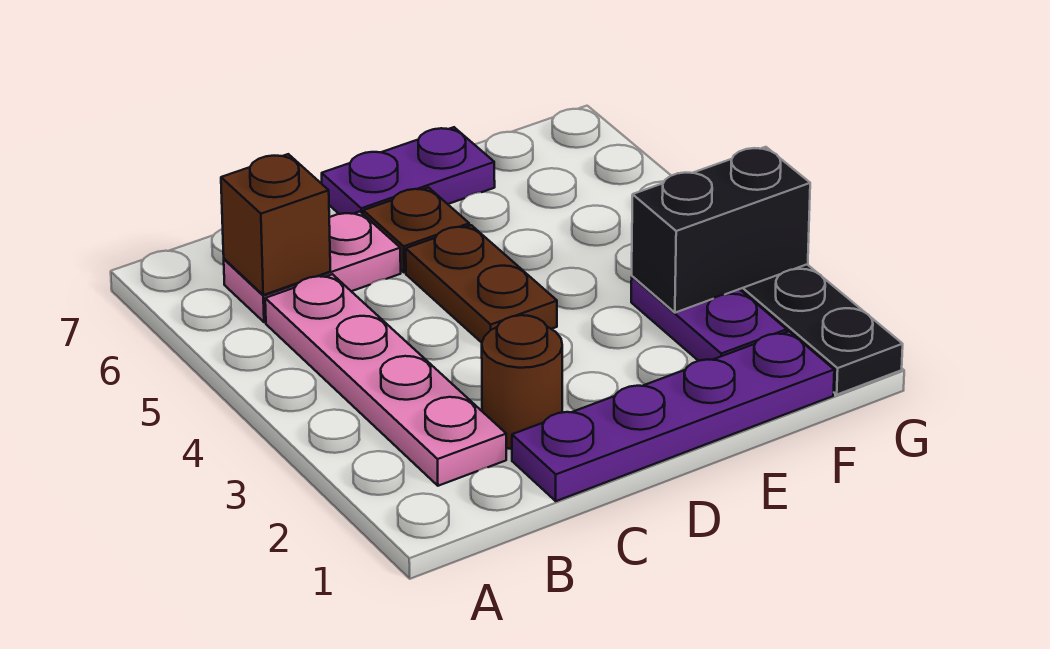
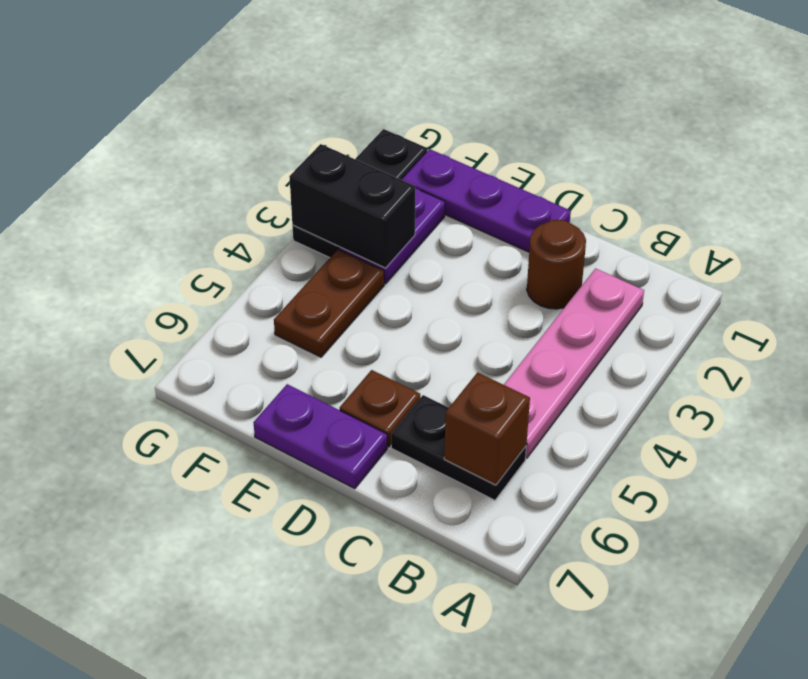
pink plate B6:C6 level 1 -> black plate B6:C6 level 1
purple plate C1:F1 level 1 -> purple plate D1:F1 level 1
brown plate D4:D5 level 1 -> brown plate F4:F5 level 1

